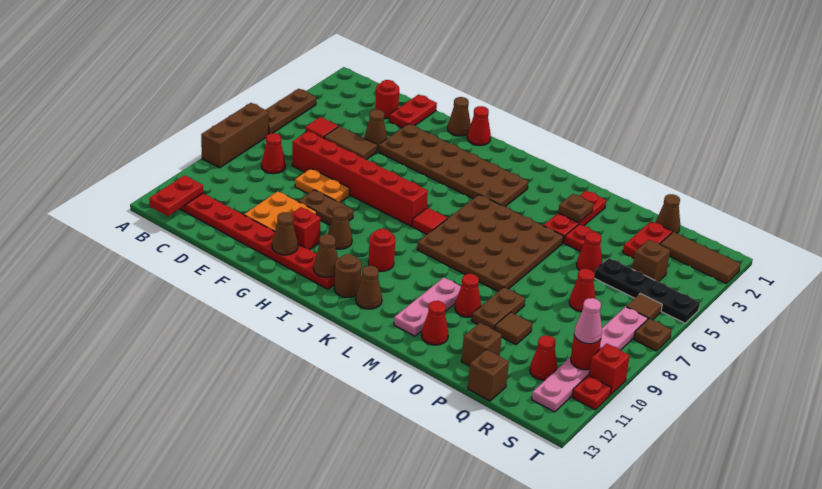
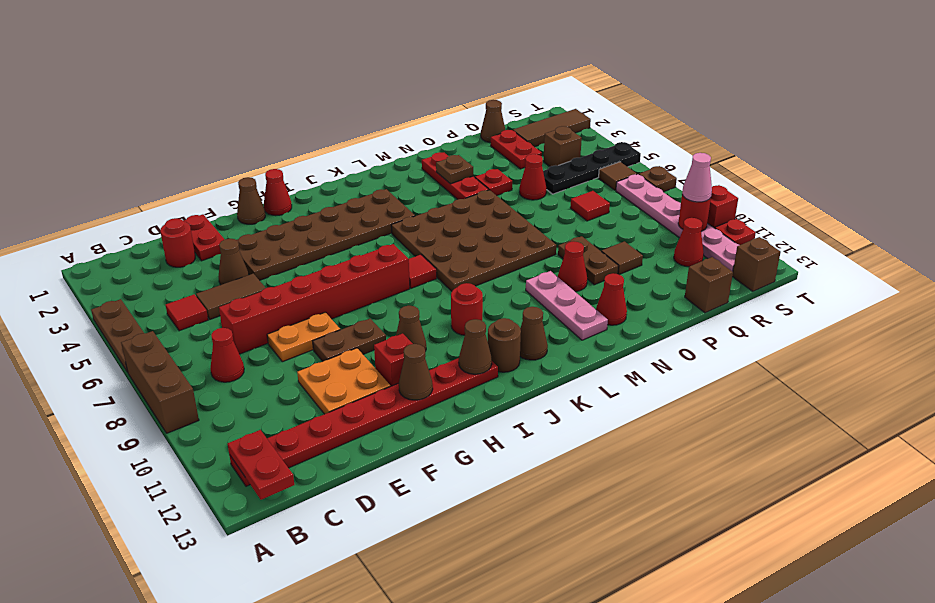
brown brick P12 level 1 -> brown brick S13 level 1
red cone Q7 level 1 -> red tile Q7 level 1

